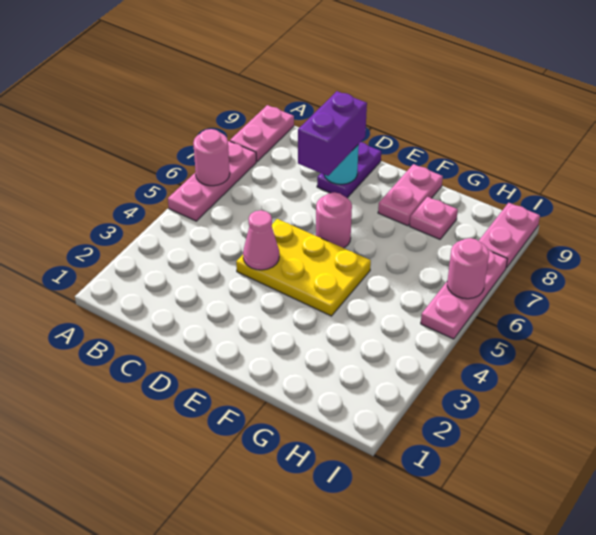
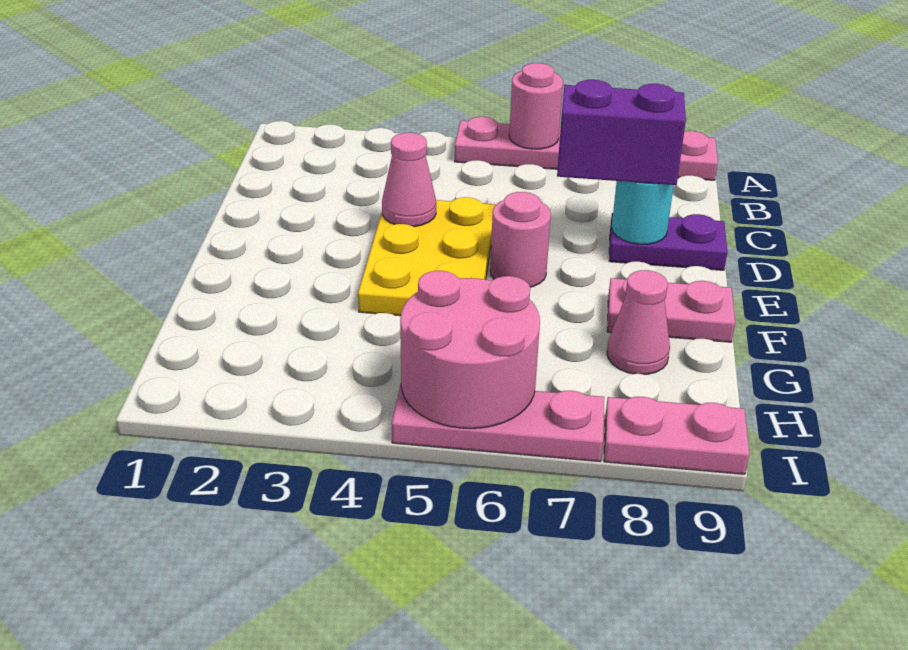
pink plate G8 level 1 -> pink cone G8 level 1
pink round brick I6 level 2 -> pink round brick H5:I6 level 2

